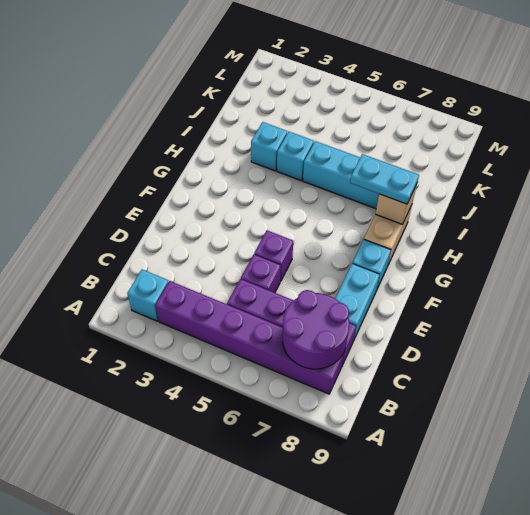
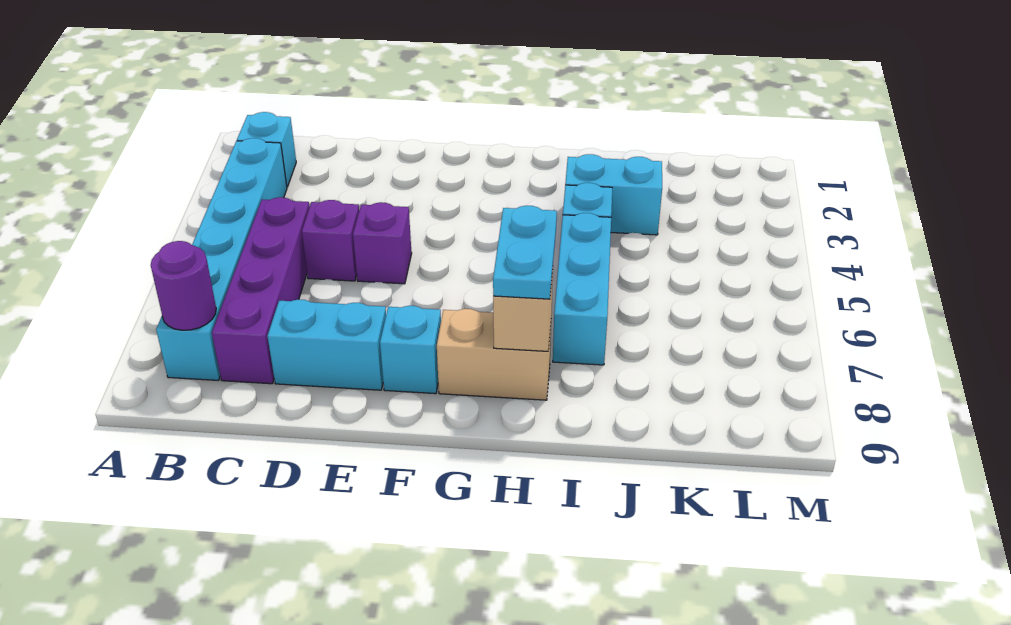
purple brick B3:B8 level 1 -> cyan brick B3:B8 level 1
purple round brick B7:C8 level 2 -> purple round brick B8 level 2
cyan brick I3 level 1 -> cyan brick I3:J3 level 1

